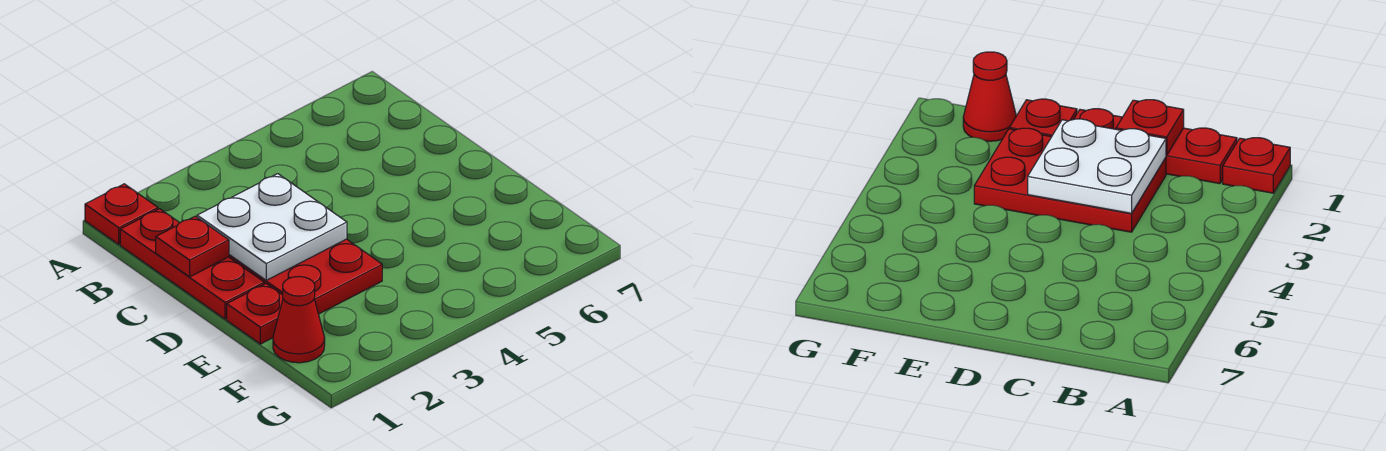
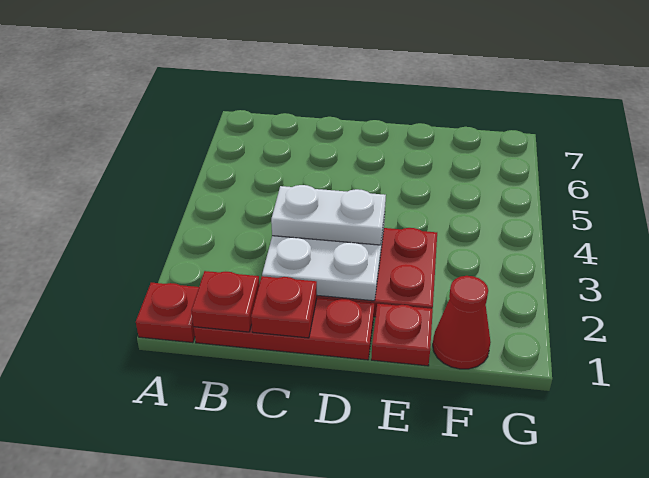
none -> red plate B1 level 2
none -> white plate C3:D3 level 3

